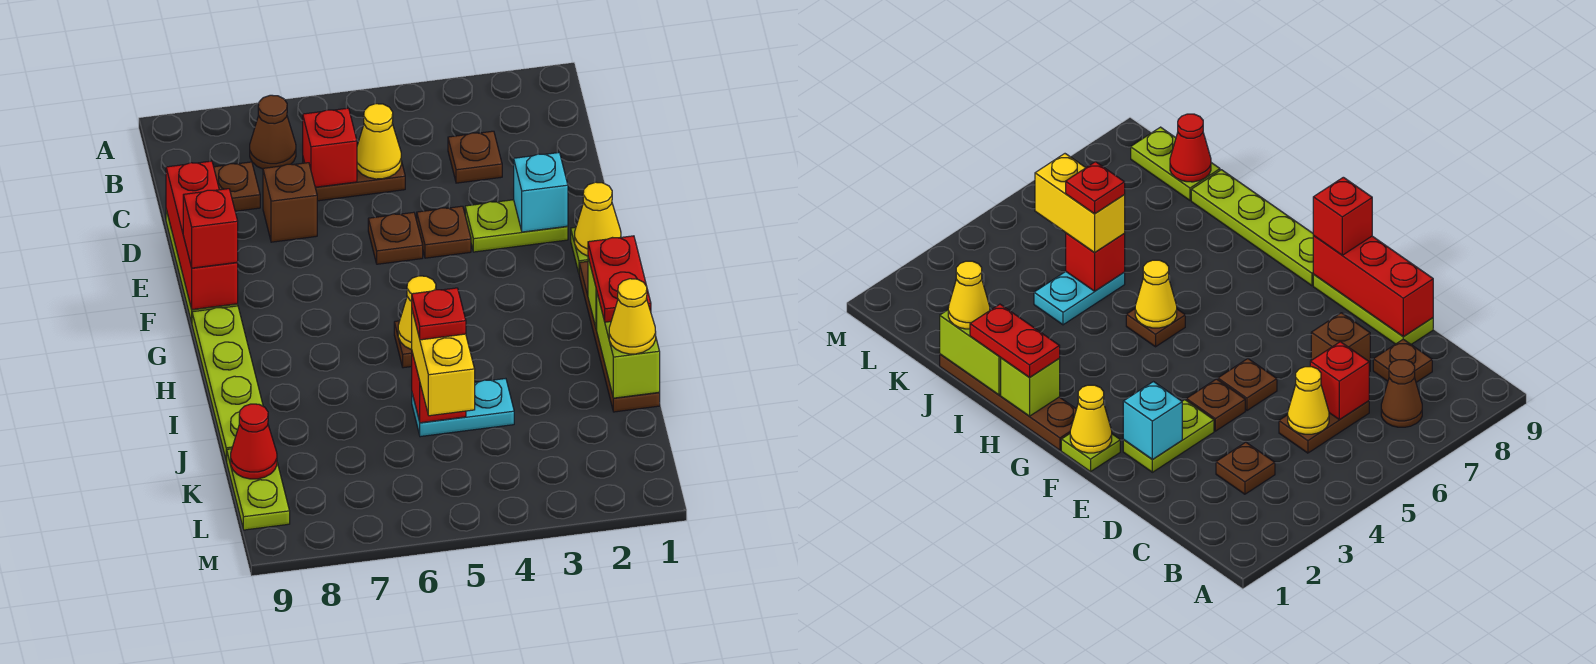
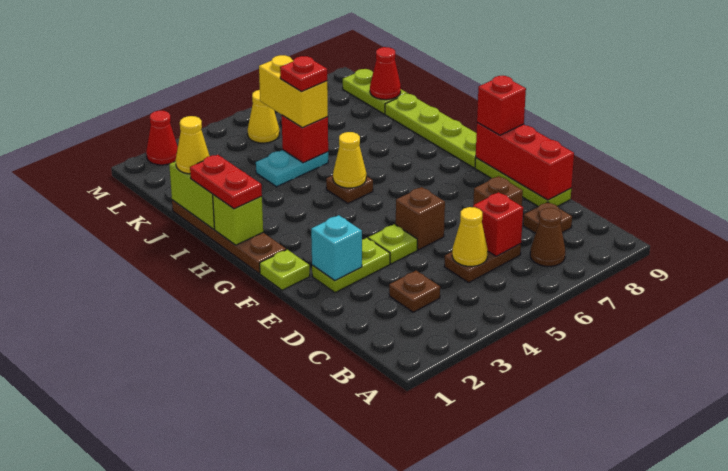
brown plate E4 level 1 -> lime plate E4 level 1
brown plate E5 level 1 -> brown brick E5 level 1
yellow cone F1 level 2 -> yellow cone L5 level 1
none -> red cone M2 level 1

